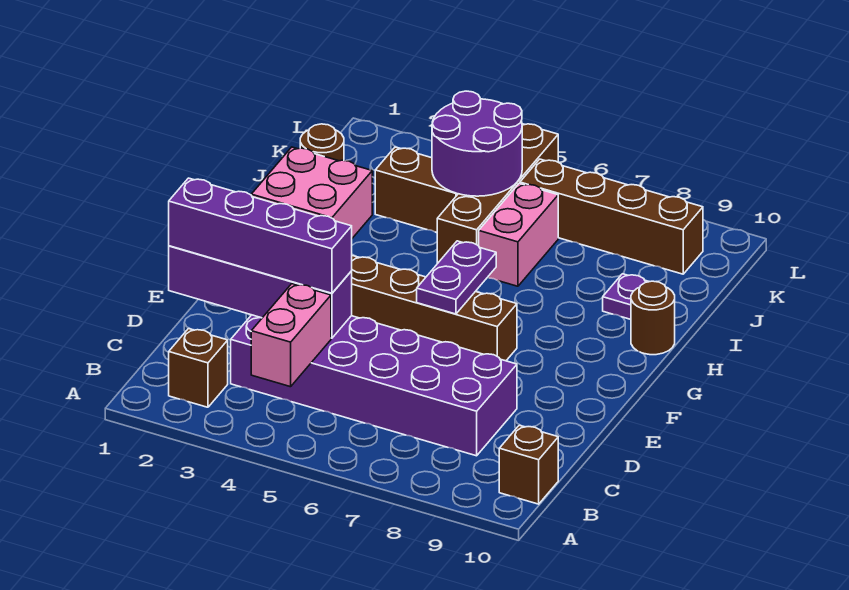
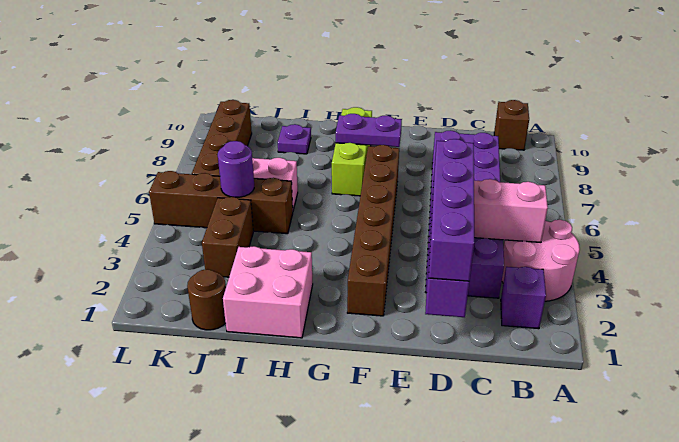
none -> pink round brick A3:B4 level 1
brown brick B2 level 1 -> purple brick B2 level 1
purple plate F6:G6 level 2 -> purple plate F8:G8 level 2
none -> lime brick G7:G9 level 1
brown round brick H10 level 1 -> none
purple round brick J4:K5 level 2 -> purple round brick J5 level 2

